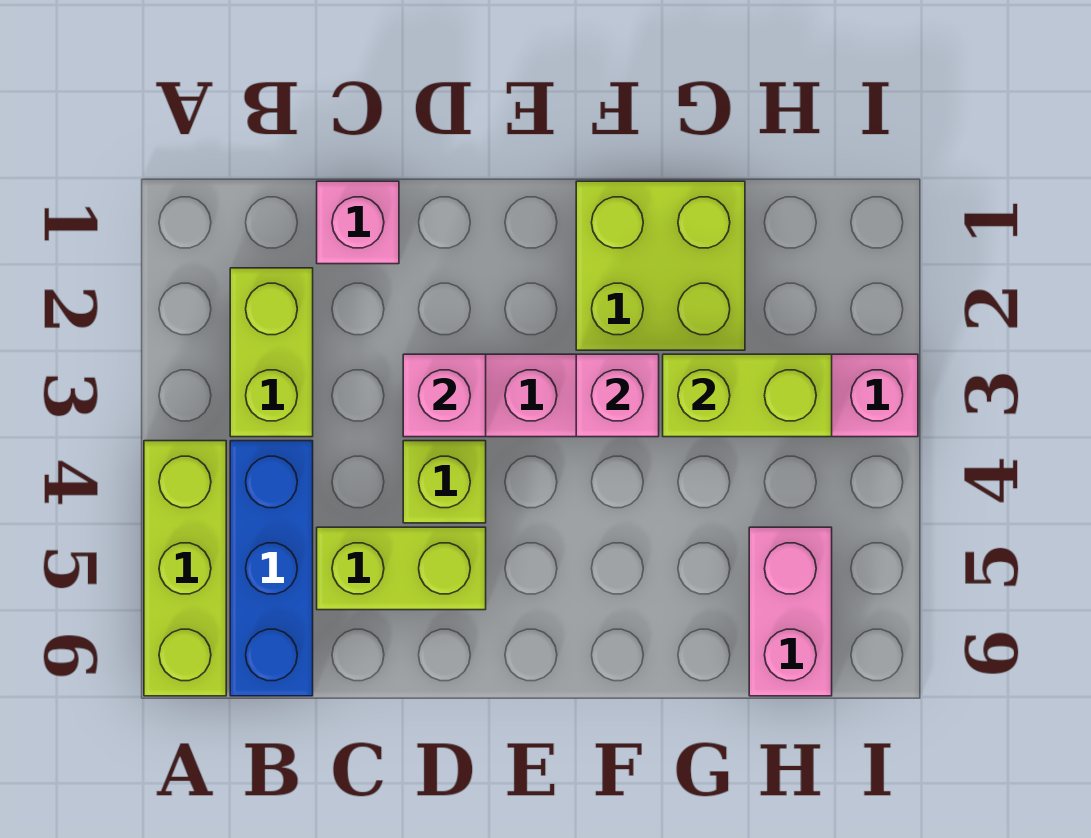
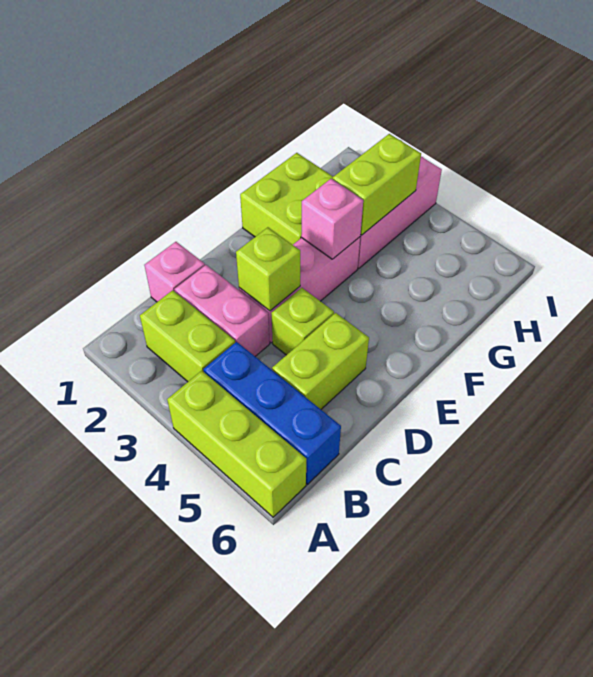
pink brick D3 level 2 -> lime brick D3 level 2
pink brick H5:H6 level 1 -> pink brick C2:C3 level 1

